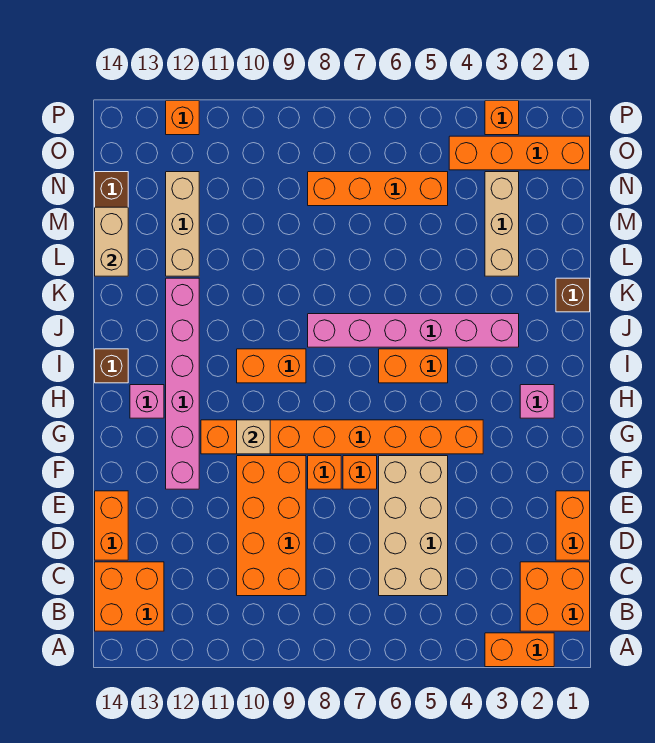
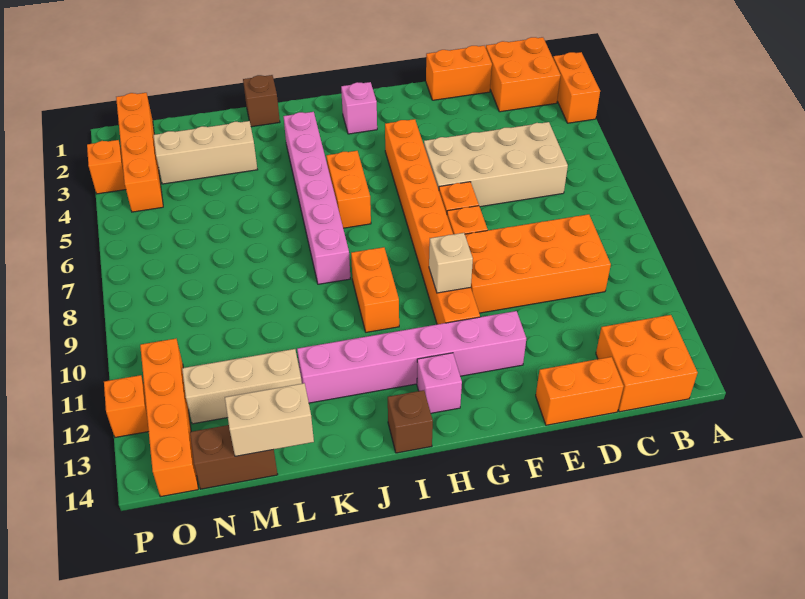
orange brick N5:N8 level 1 -> orange brick O11:O14 level 1

